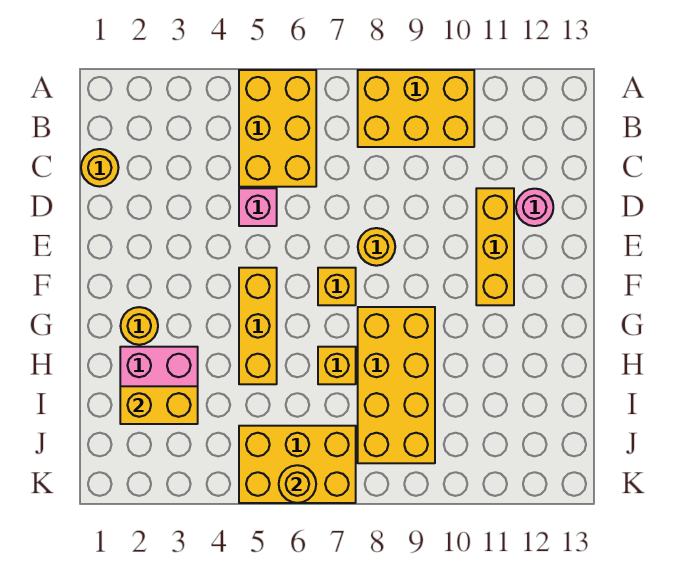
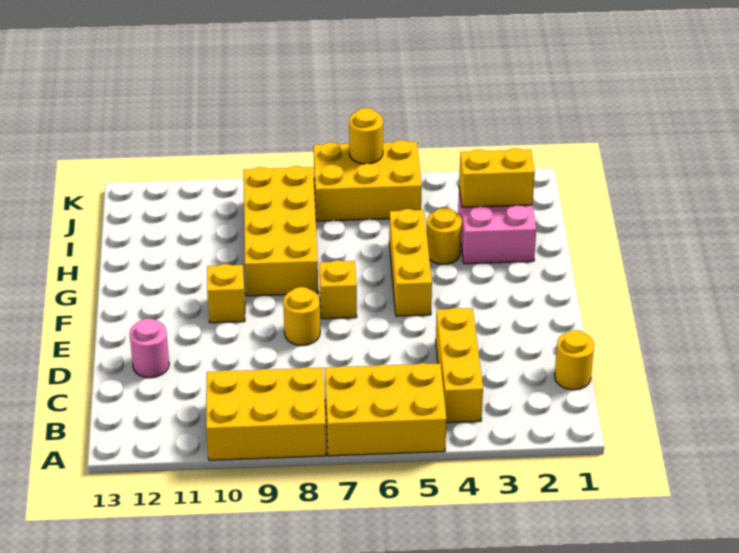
yellow brick A5:C6 level 1 -> yellow brick A5:B7 level 1
pink brick D5 level 1 -> none
yellow brick D11:F11 level 1 -> yellow brick B4:D4 level 1
yellow round brick G2 level 1 -> yellow round brick H4 level 1
yellow brick H7 level 1 -> yellow brick F10 level 1

